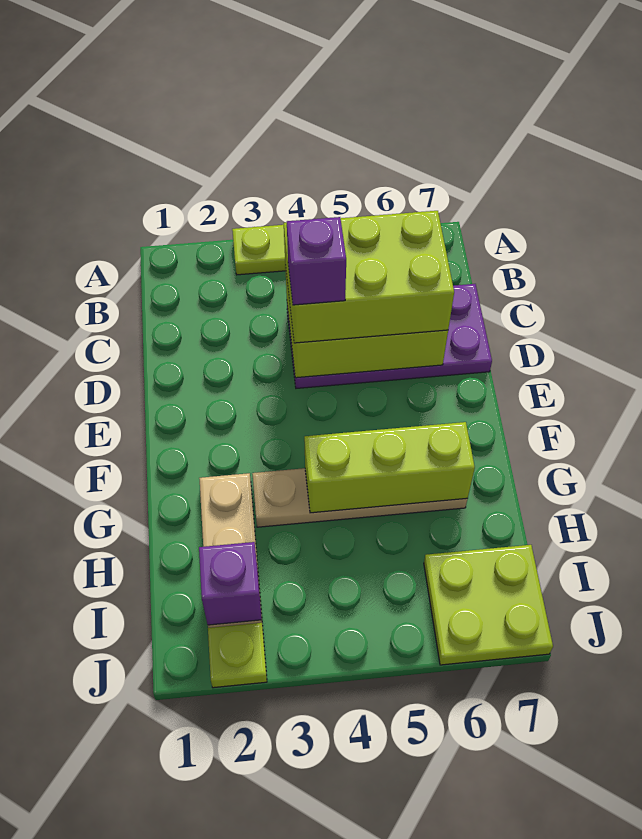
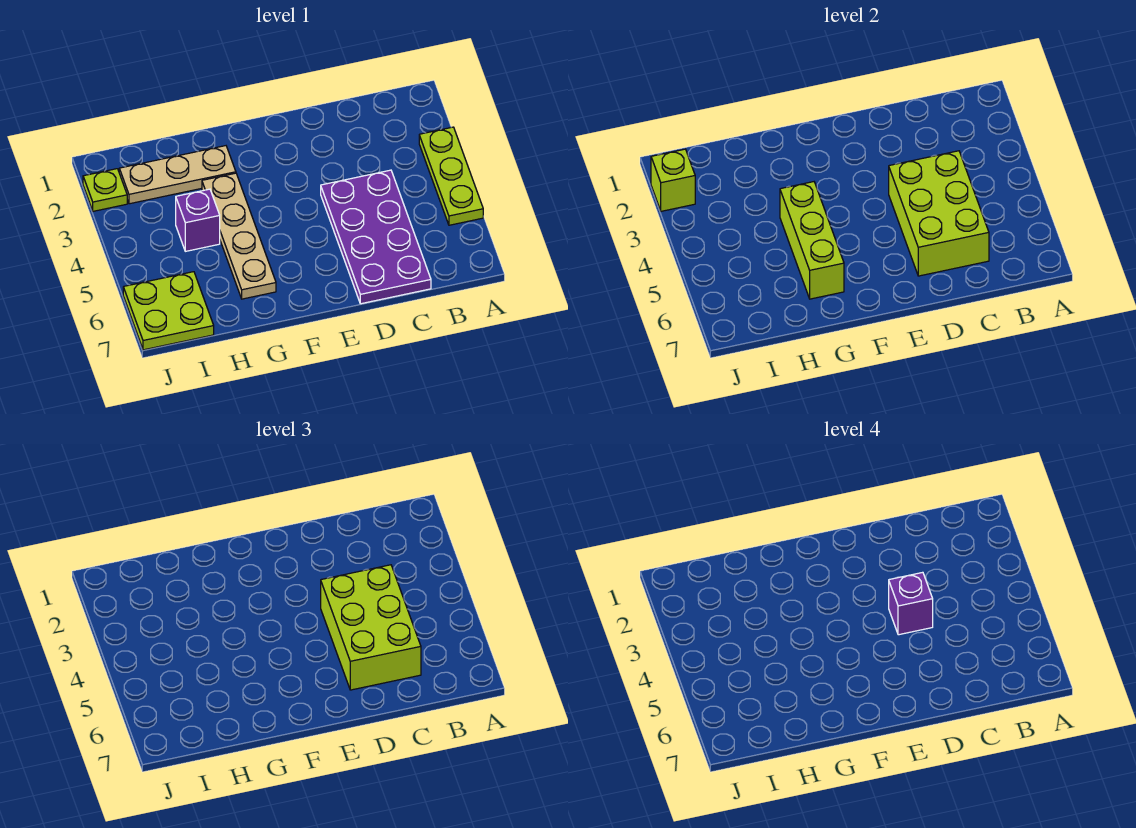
purple brick I2 level 2 -> purple brick H4 level 1
none -> lime brick J2 level 2

